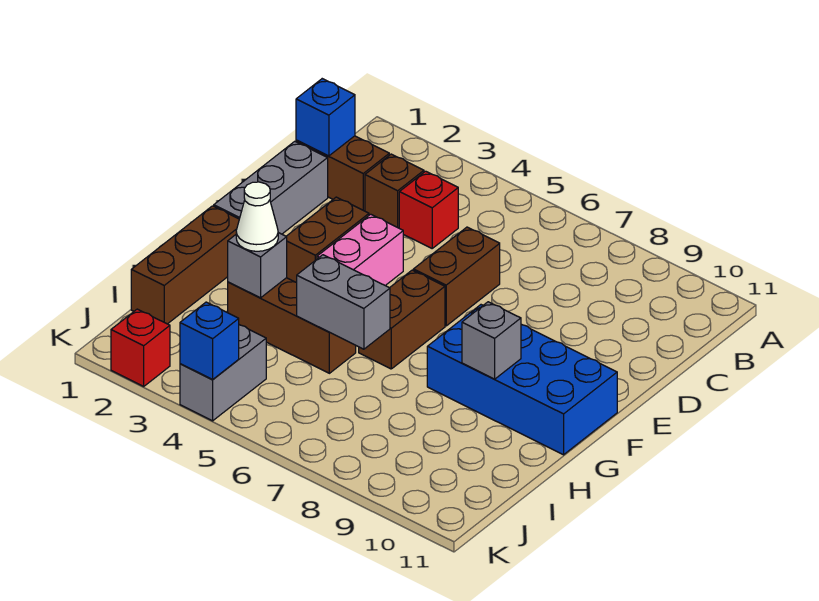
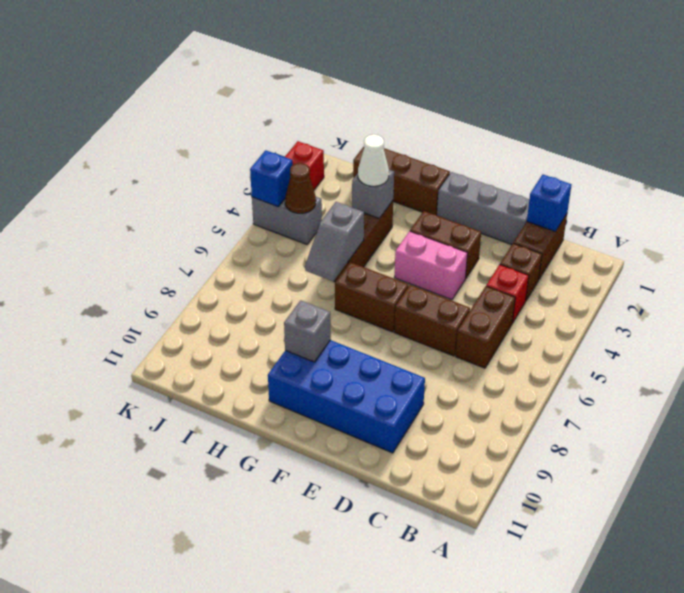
none -> brown brick C5:C6 level 1
blue brick F8:G11 level 1 -> blue brick D9:G10 level 1
grey brick H5:H6 level 2 -> grey slope H5:H6 level 2 top 5
none -> brown cone J4 level 2

